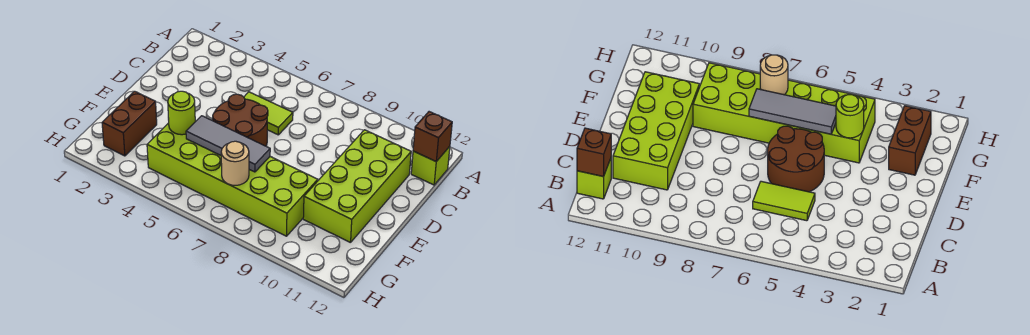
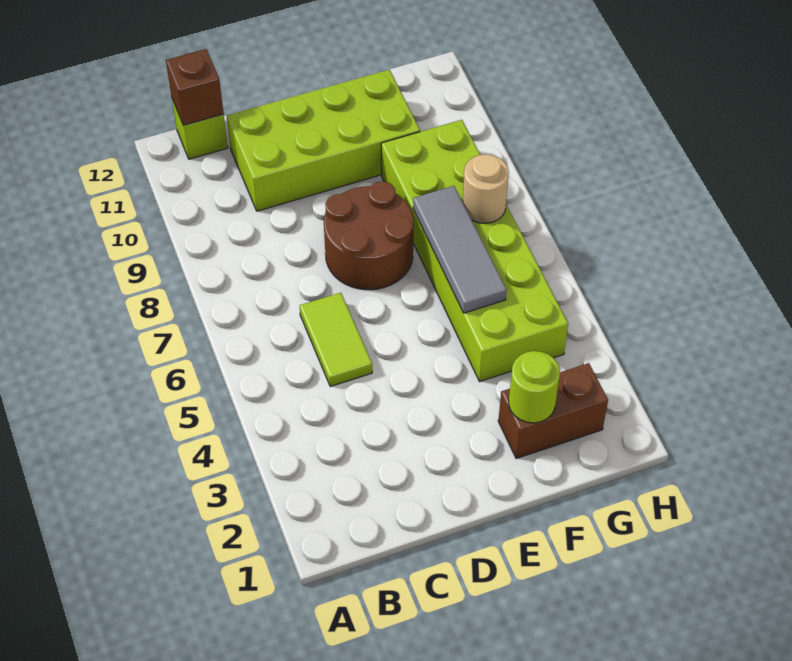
brown round brick D5:E6 level 1 -> brown round brick D7:E8 level 1
lime round brick F4 level 2 -> lime round brick F2 level 2

